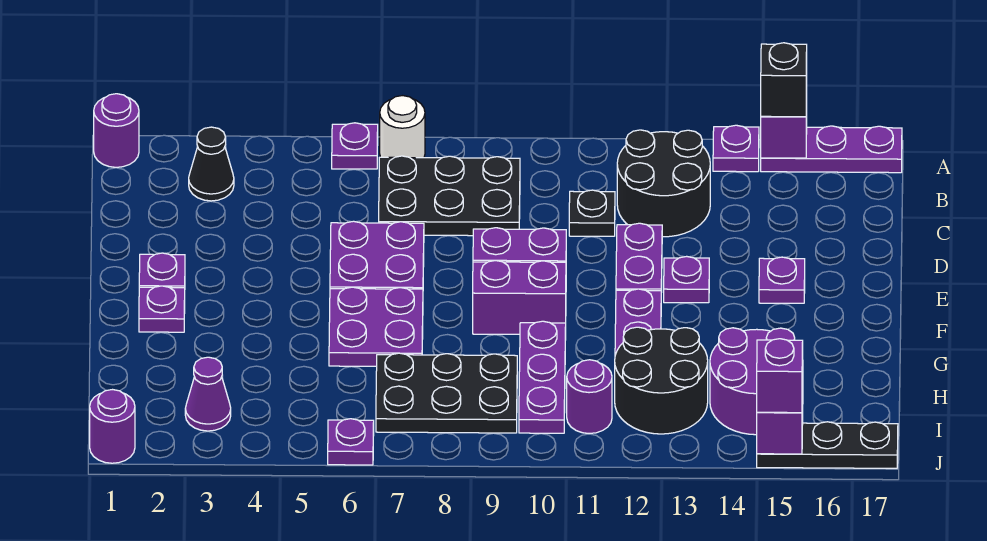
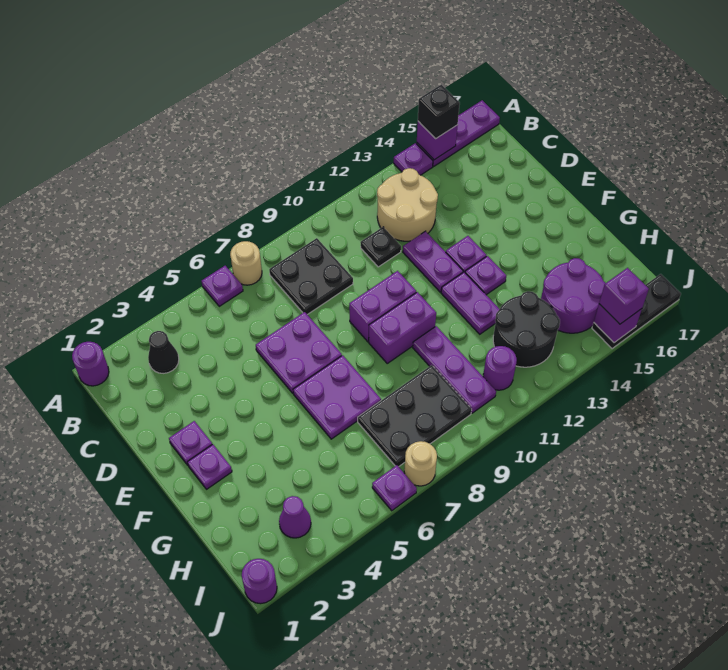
white round brick A7 level 1 -> tan round brick A7 level 1
black plate B7:C9 level 1 -> black plate B8:C9 level 1
black round brick B12:C13 level 1 -> tan round brick B12:C13 level 1
purple plate E15 level 1 -> purple plate F13 level 1
none -> tan round brick J7 level 1

